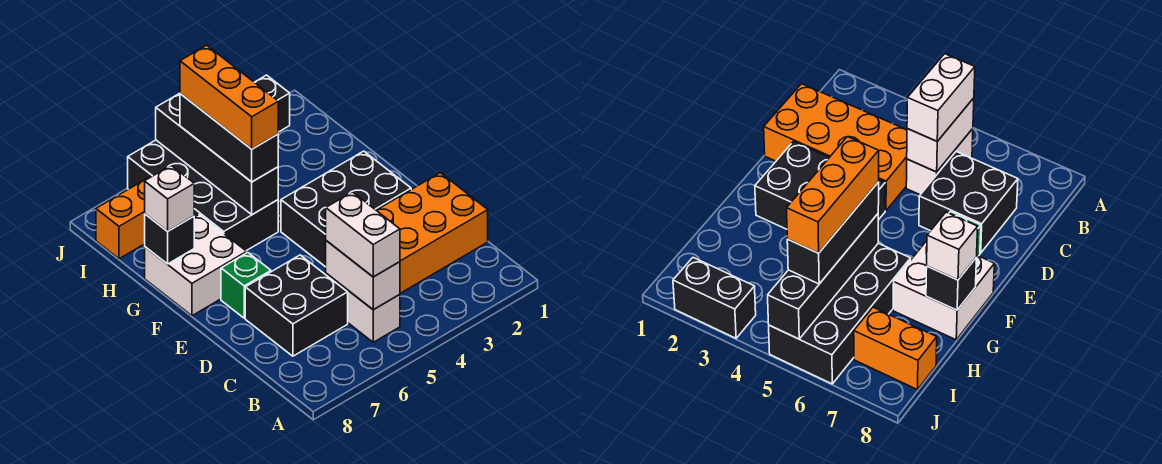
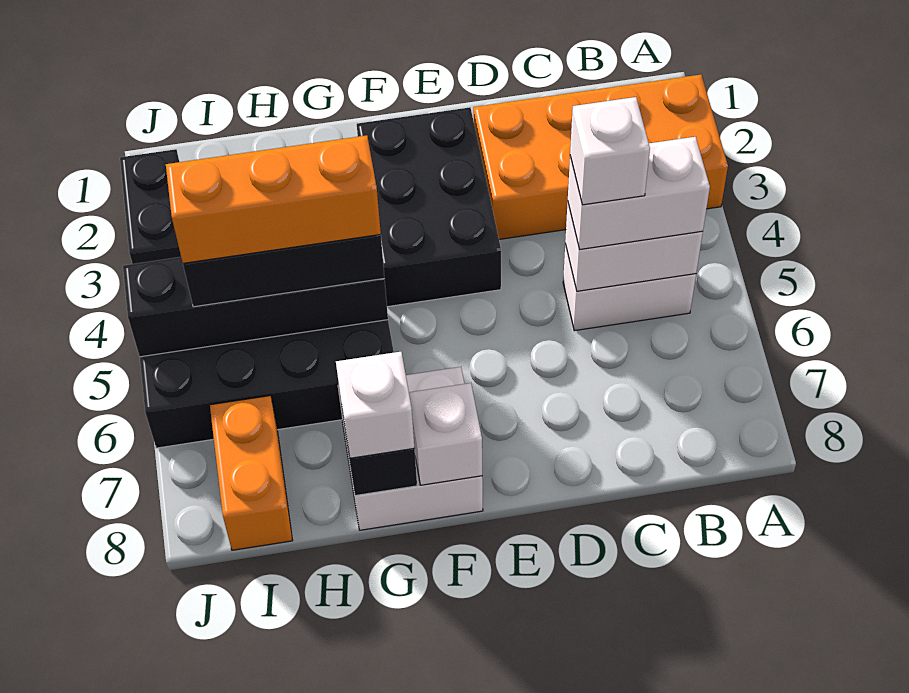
orange brick C1:D4 level 1 -> orange brick A2:D3 level 1
none -> white brick C5 level 4
black brick C6:D7 level 1 -> none
green brick E7 level 1 -> none
none -> white brick F8 level 2

